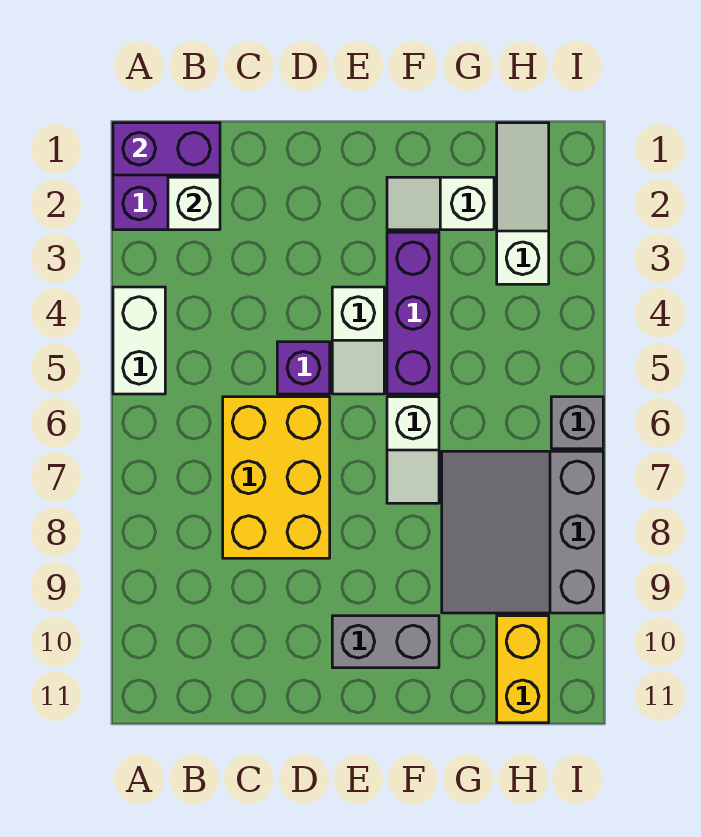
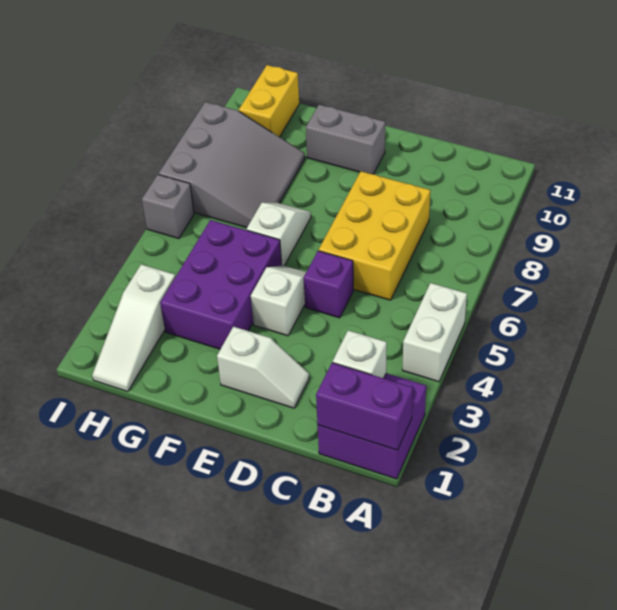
white slope F2:G2 level 1 top G -> white slope D2:E2 level 1 top E
purple brick F3:F5 level 1 -> purple brick F3:G5 level 1

